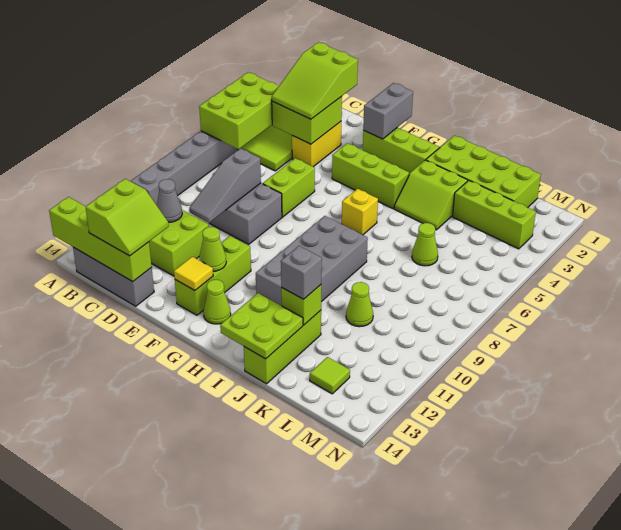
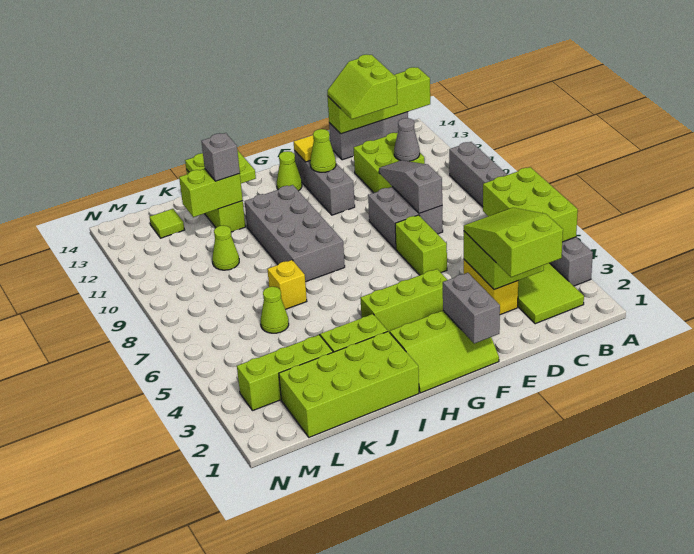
lime brick F11:F13 level 1 -> grey brick F11:F13 level 1
yellow brick H6 level 1 -> yellow brick J7 level 1
lime brick J12 level 2 -> lime brick J12:K12 level 2

